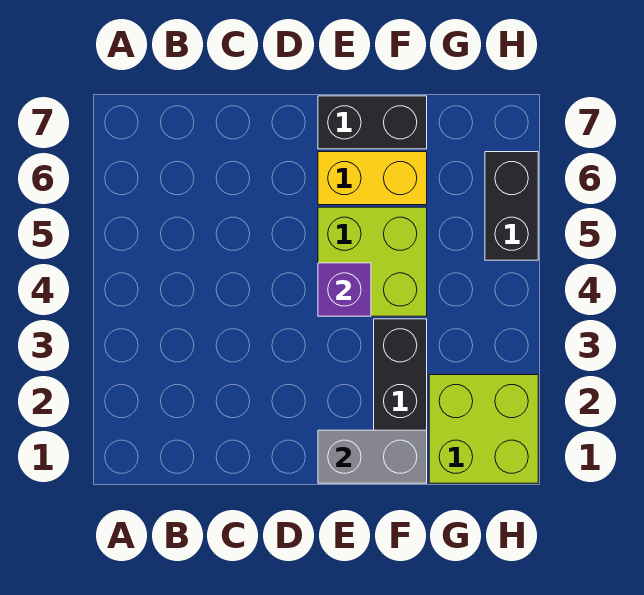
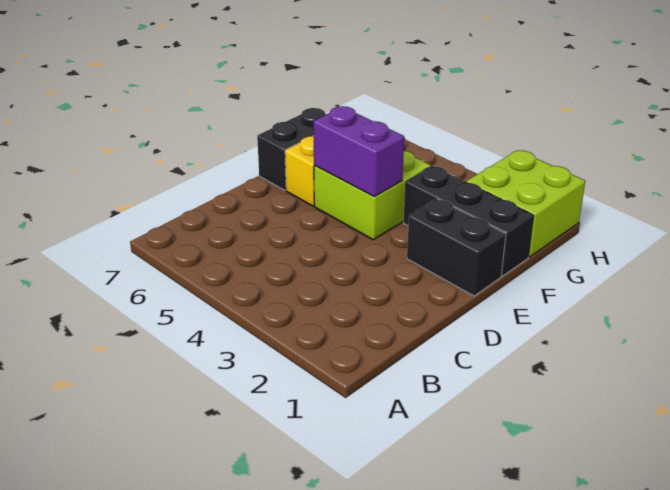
grey brick E1:F1 level 2 -> none
purple brick E4 level 2 -> purple brick E4:E5 level 2
black brick H5:H6 level 1 -> black brick E1:E2 level 1

